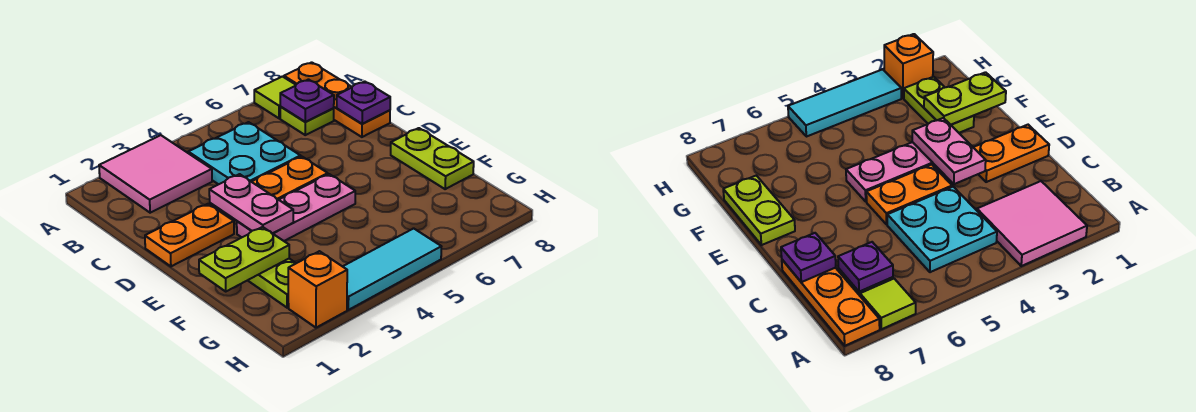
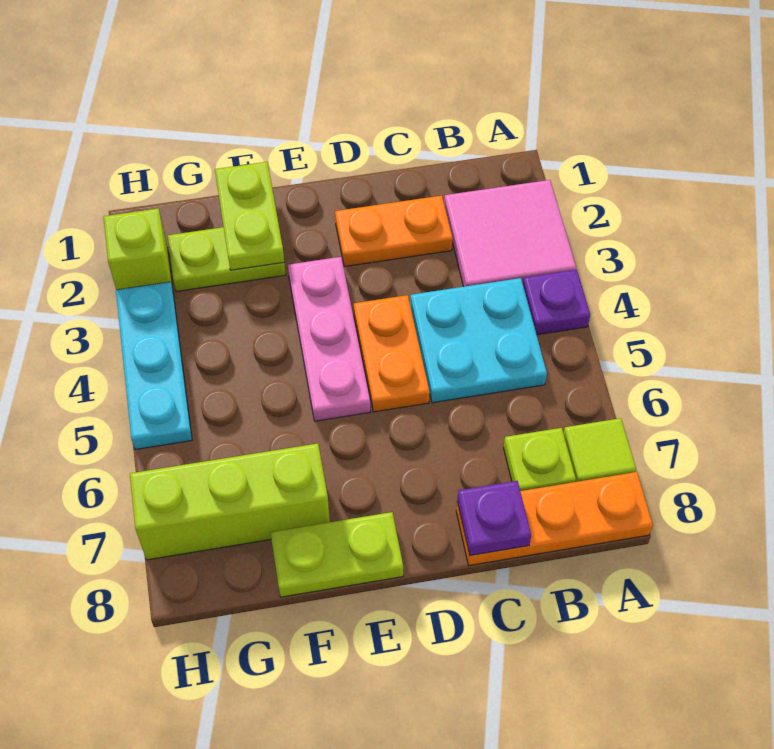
purple plate B7 level 2 -> purple plate A4 level 1
orange plate D1:D2 level 1 -> orange plate C2:D2 level 1
pink plate D3:E3 level 2 -> none
none -> lime brick F7:H7 level 1
orange brick H2 level 1 -> lime brick H2 level 1
cyan tile H3:H5 level 1 -> cyan plate H3:H5 level 1

